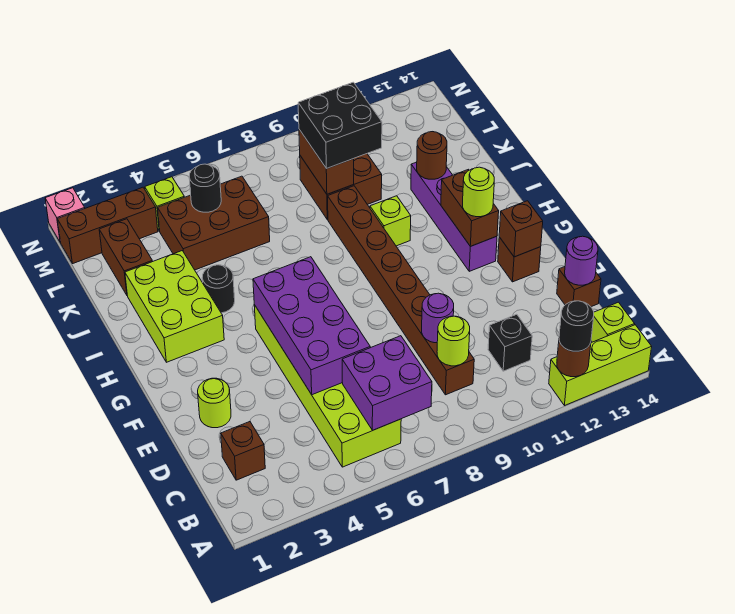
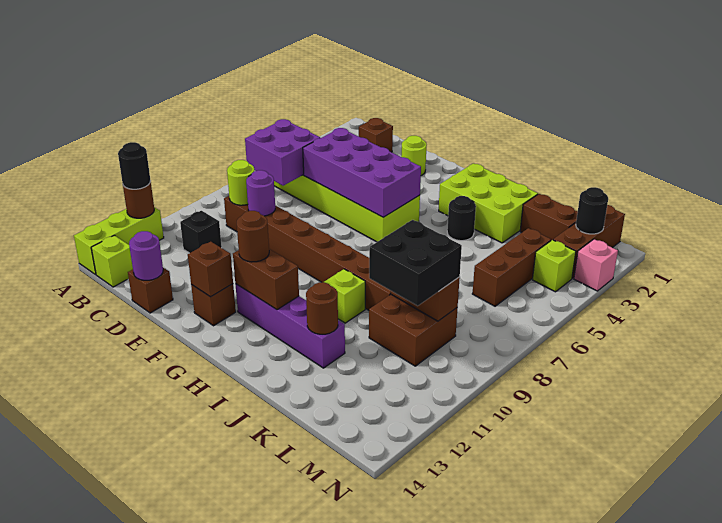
lime round brick G12 level 3 -> brown round brick G12 level 3
brown brick K4:L6 level 1 -> brown brick L4:L6 level 1
black round brick L5 level 2 -> black round brick M2 level 2
pink brick N1 level 1 -> pink brick N3 level 1

